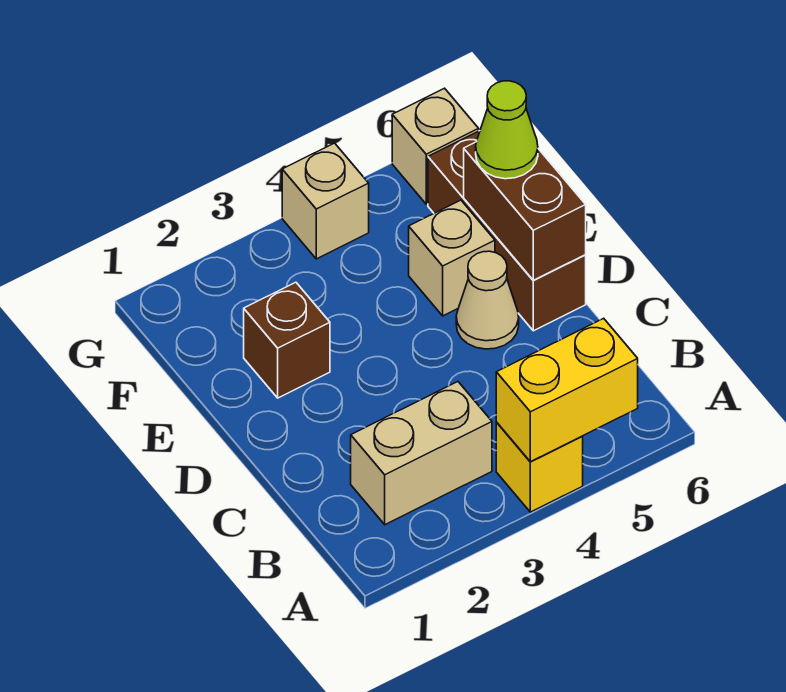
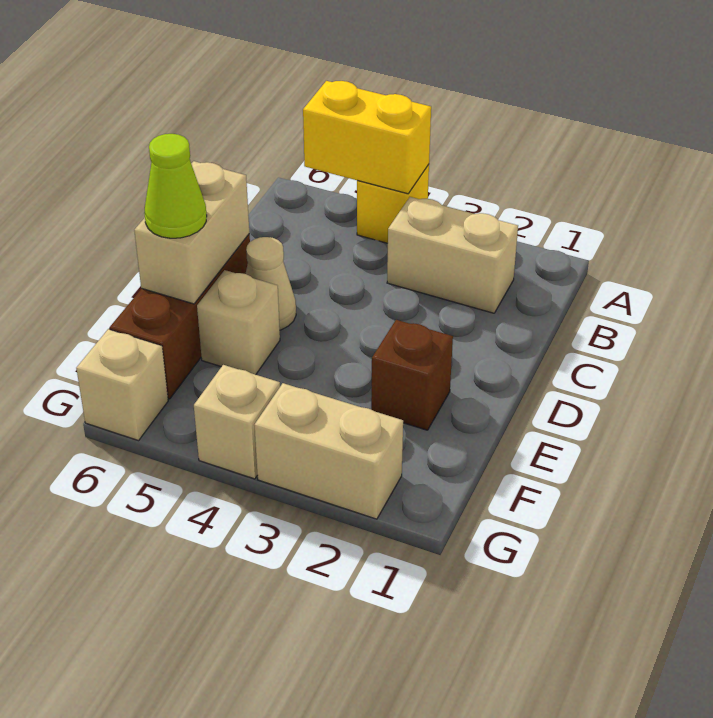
brown brick D6:E6 level 2 -> tan brick D6:E6 level 2
none -> tan brick G2:G3 level 1

